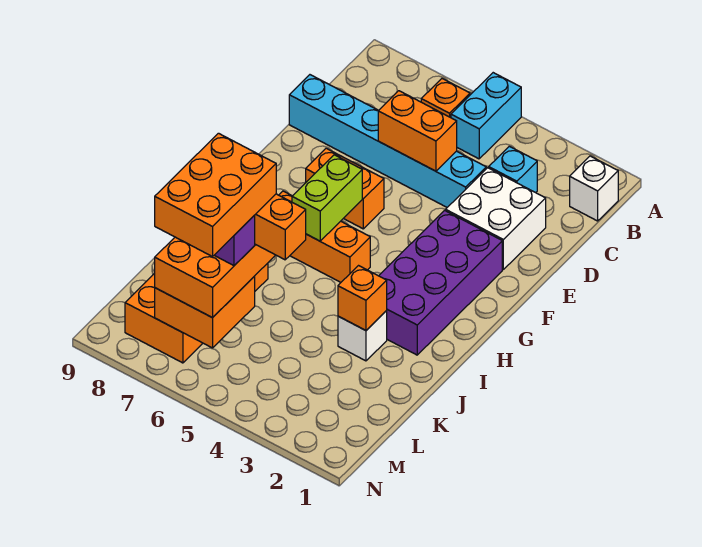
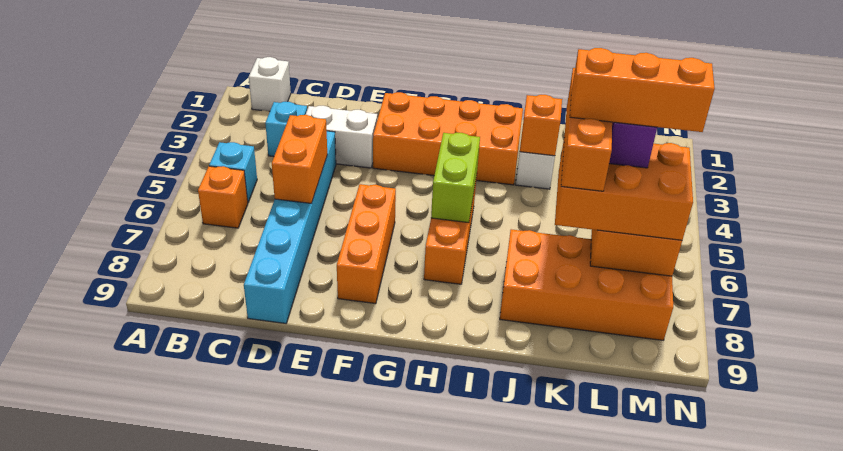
cyan brick A5:B5 level 1 -> cyan brick B5 level 1
white brick D2:E3 level 1 -> white brick D3:E3 level 1
purple brick F2:I3 level 1 -> orange brick F2:I3 level 1
orange brick F6:F7 level 1 -> orange brick F6:F8 level 1
lime brick G6:H6 level 2 -> lime brick H5:H6 level 2
orange brick K6:M7 level 5 -> orange brick K6:M6 level 5

